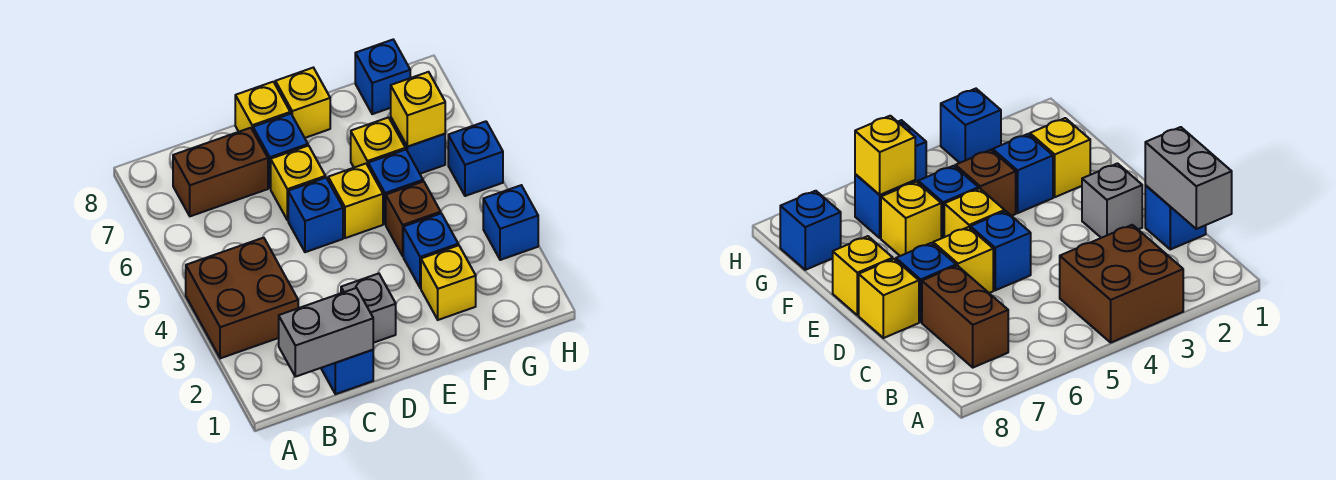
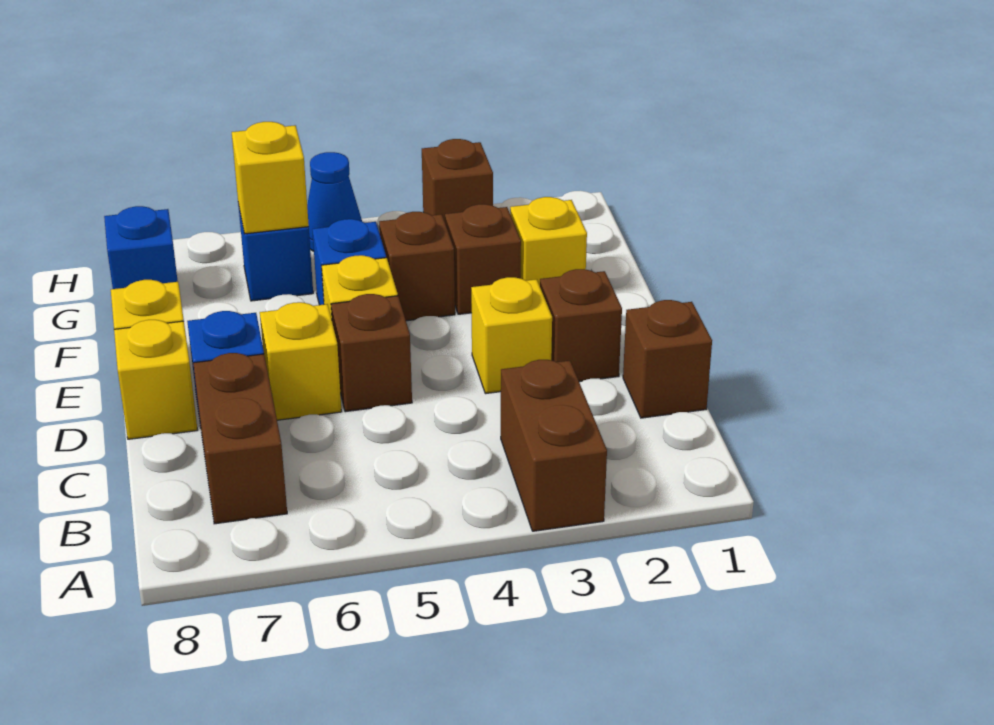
brown brick A3:B4 level 1 -> brown brick A3:B3 level 1
grey brick B1:C1 level 2 -> none
blue brick C1 level 1 -> brown brick C1 level 1
grey brick D2 level 1 -> brown brick D2 level 1
blue brick D5 level 1 -> brown brick D5 level 1
blue brick F3 level 1 -> brown brick F3 level 1
yellow brick F6 level 1 -> yellow brick D3 level 1
blue brick H3 level 1 -> brown brick H3 level 1
blue brick H5 level 1 -> blue cone H5 level 1

